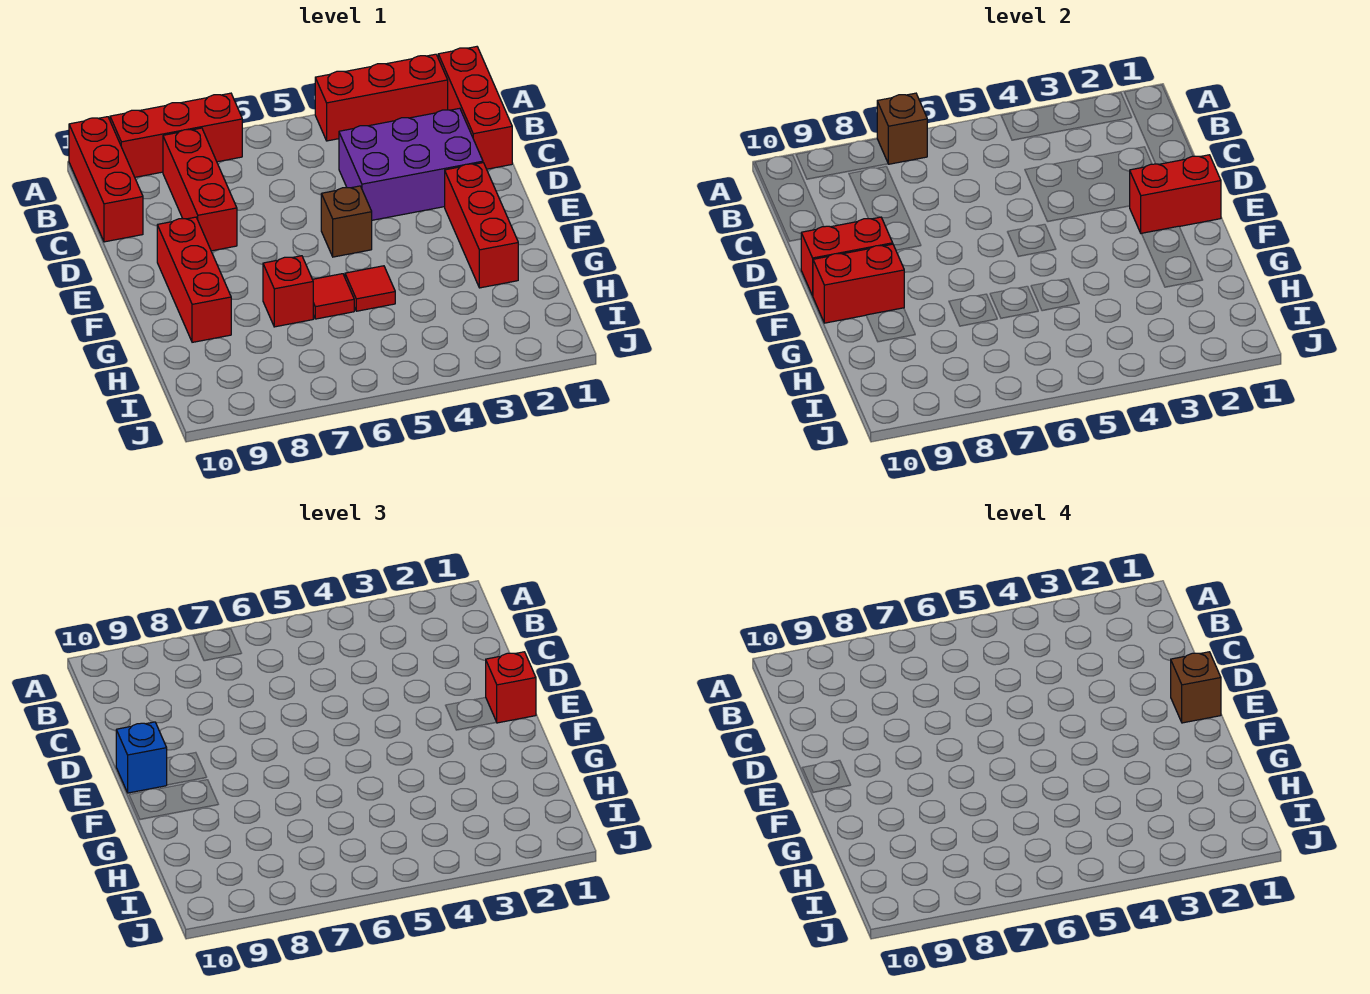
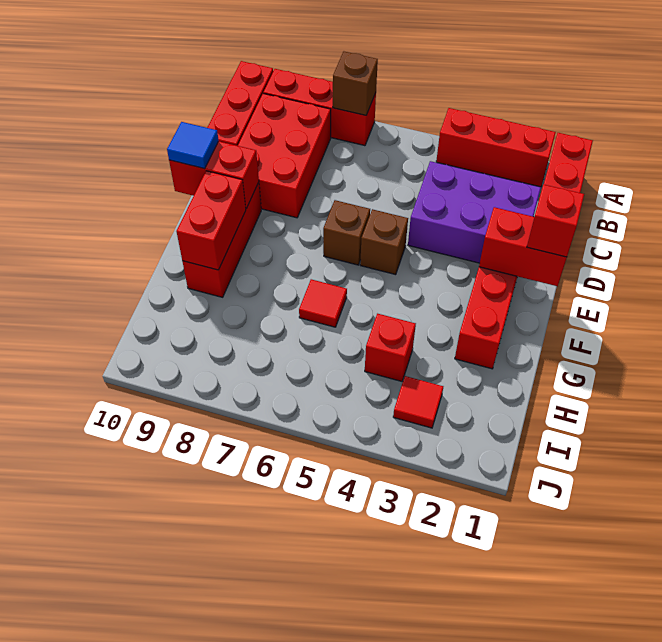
red brick B8:D8 level 1 -> red brick B8:D9 level 1
brown brick E1 level 4 -> brown brick E6 level 1
blue brick E10 level 3 -> blue tile E10 level 3
red brick F9:F10 level 2 -> red brick F9:G9 level 2
red tile G5 level 1 -> red tile I3 level 1
red brick G7 level 1 -> red brick H4 level 1

